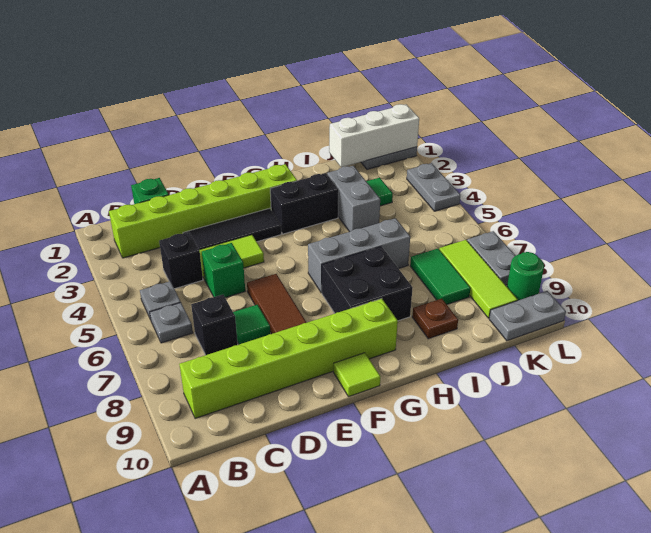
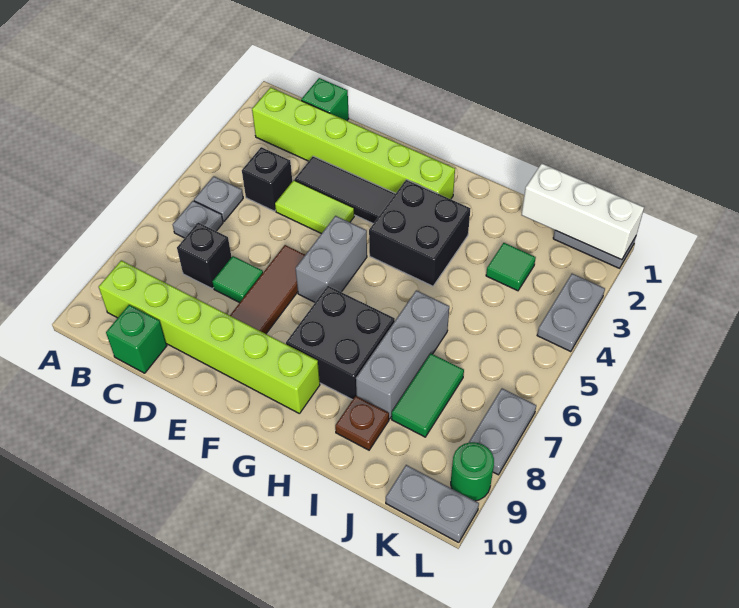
green brick D5 level 1 -> green brick C10 level 1
lime tile F10 level 1 -> none
black brick G3:H3 level 1 -> black brick G3:H4 level 1
grey brick G6:I6 level 1 -> grey brick I6:I8 level 1
grey brick I3:I4 level 1 -> grey brick F5:F6 level 1
lime tile K7:K9 level 1 -> none

